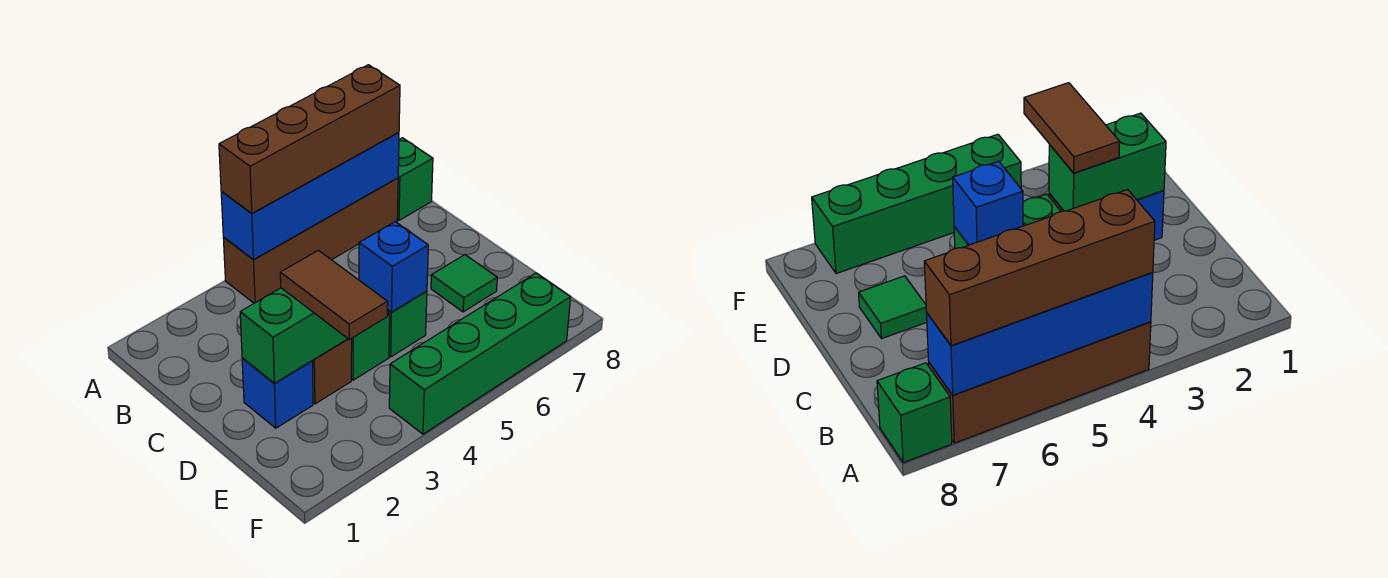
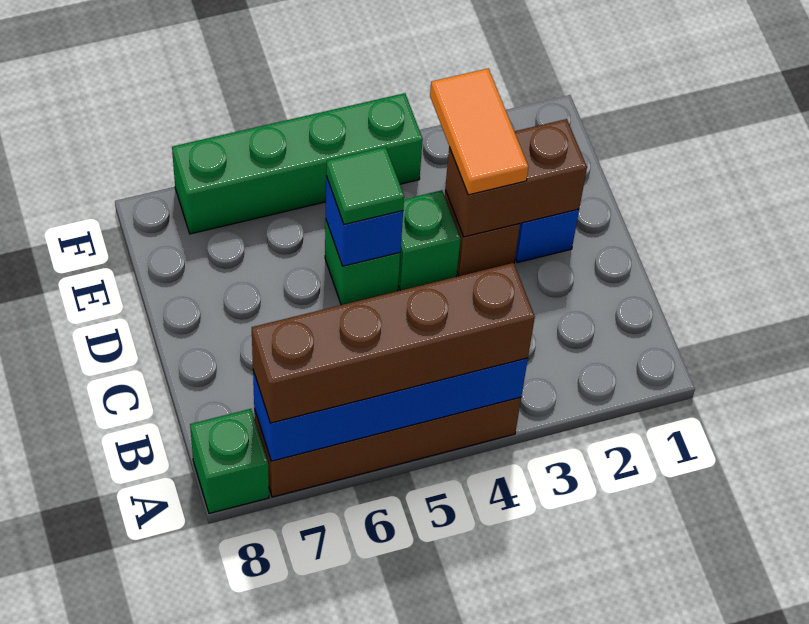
green brick D2:D3 level 2 -> brown brick D2:D3 level 2
brown tile D3:E3 level 3 -> orange tile D3:E3 level 3
green tile D7 level 1 -> green tile D5 level 3

